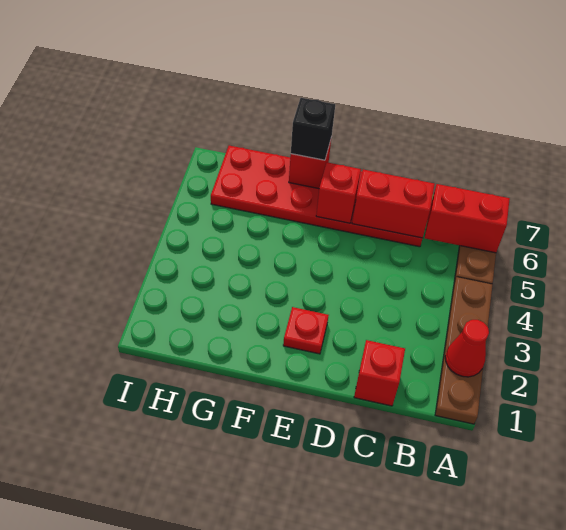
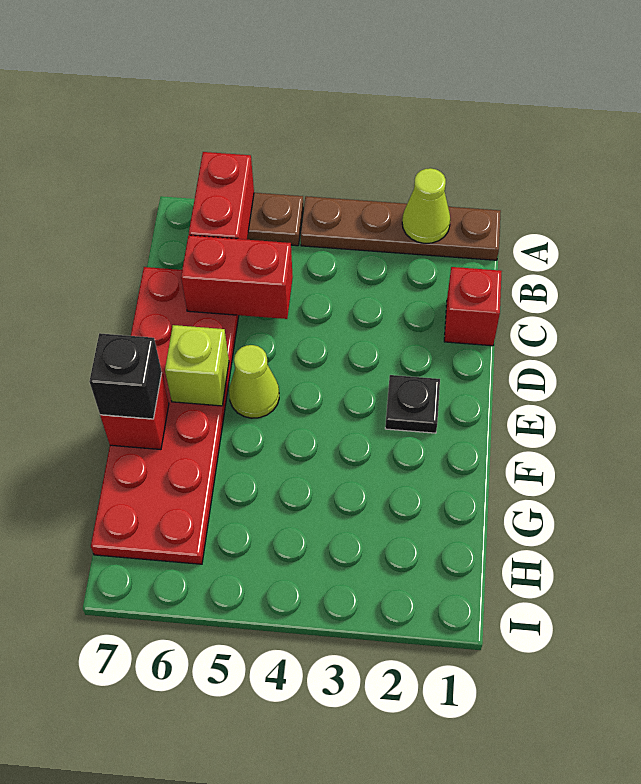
red cone A2 level 2 -> lime cone A2 level 2
red brick C6:D6 level 2 -> red brick C5:C6 level 2
red plate E2 level 1 -> black plate E2 level 1
none -> lime cone E5 level 1
red brick E6 level 2 -> lime brick E6 level 2

